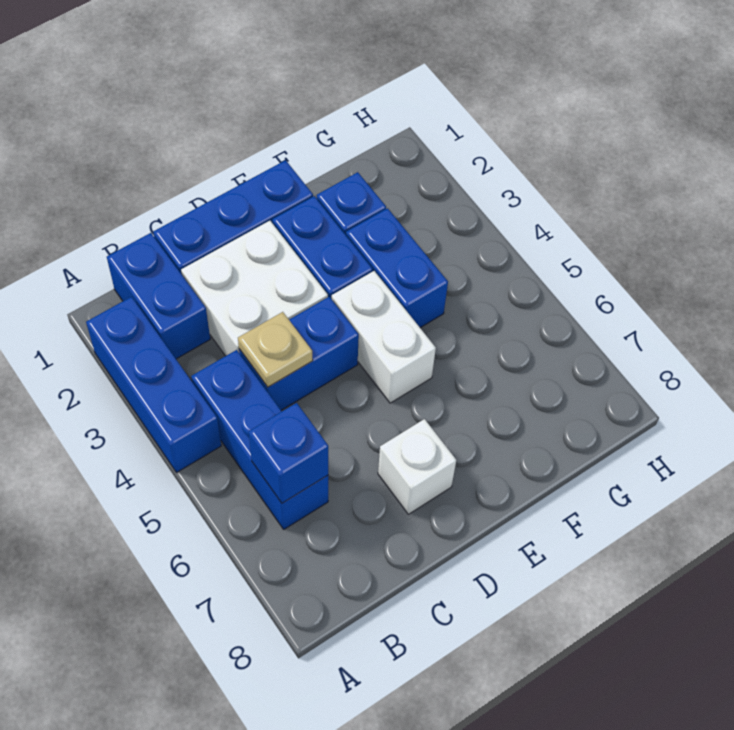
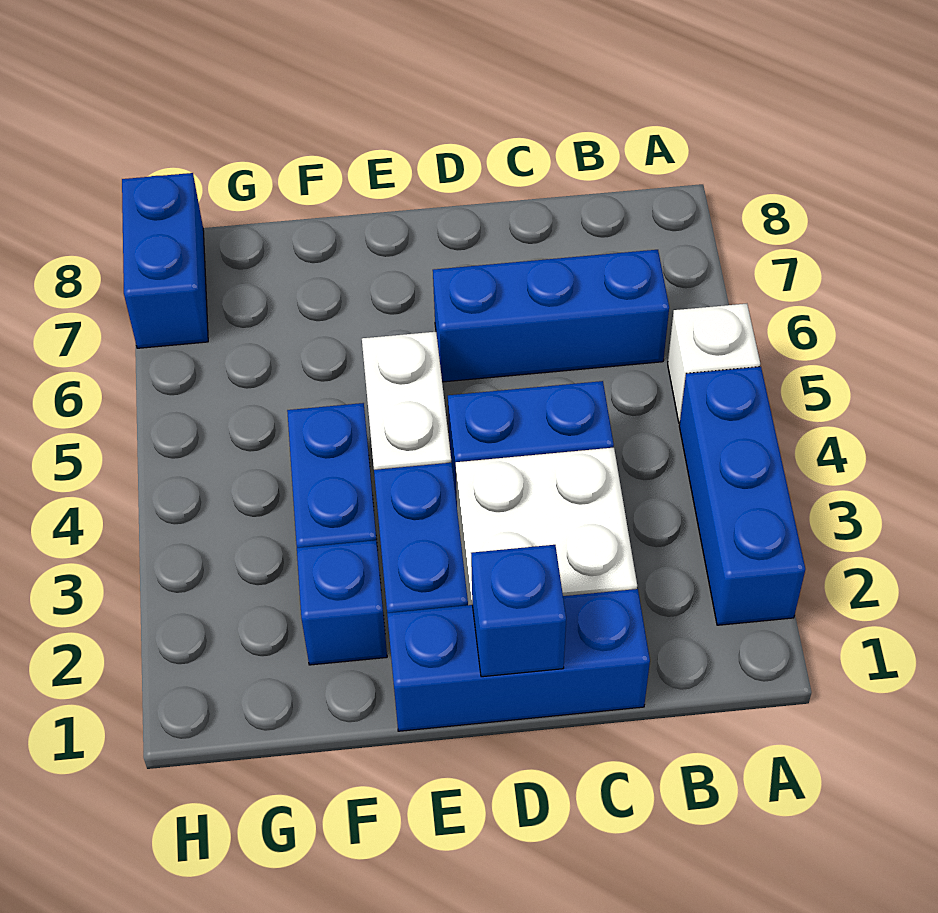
blue brick B1:B2 level 1 -> blue brick H7:H8 level 1
blue brick B4:B6 level 1 -> blue brick B6:D6 level 1
blue brick B6 level 2 -> blue brick D1 level 2
tan plate C4 level 2 -> none
white brick D7 level 1 -> white brick A5 level 1

